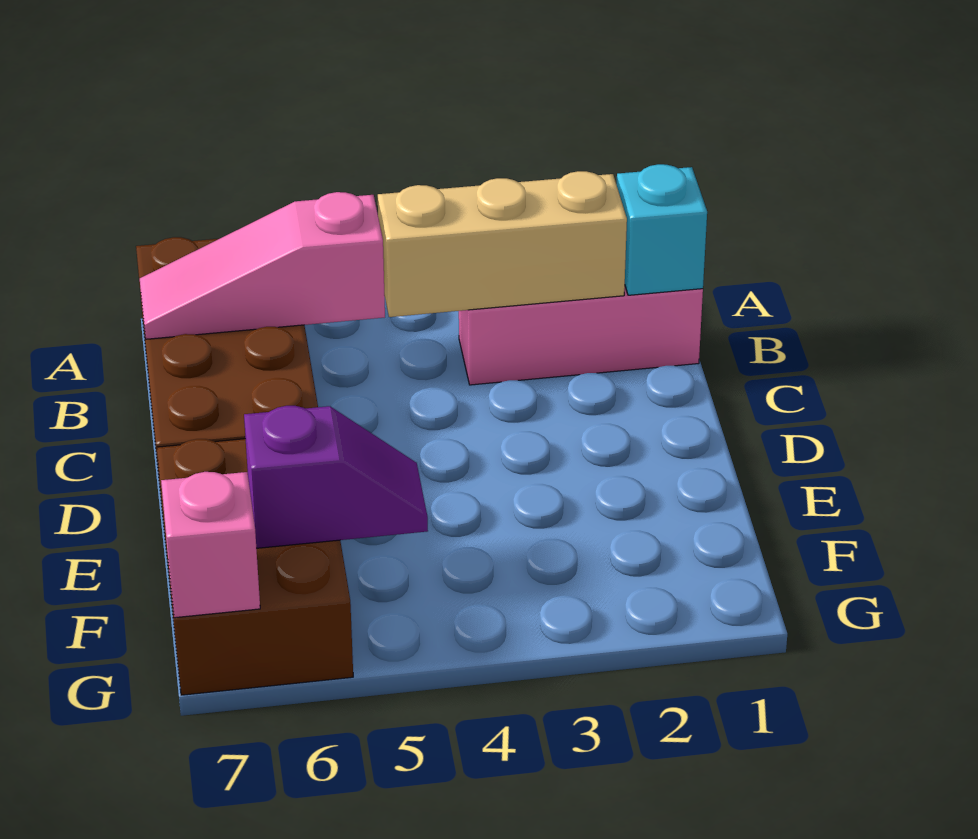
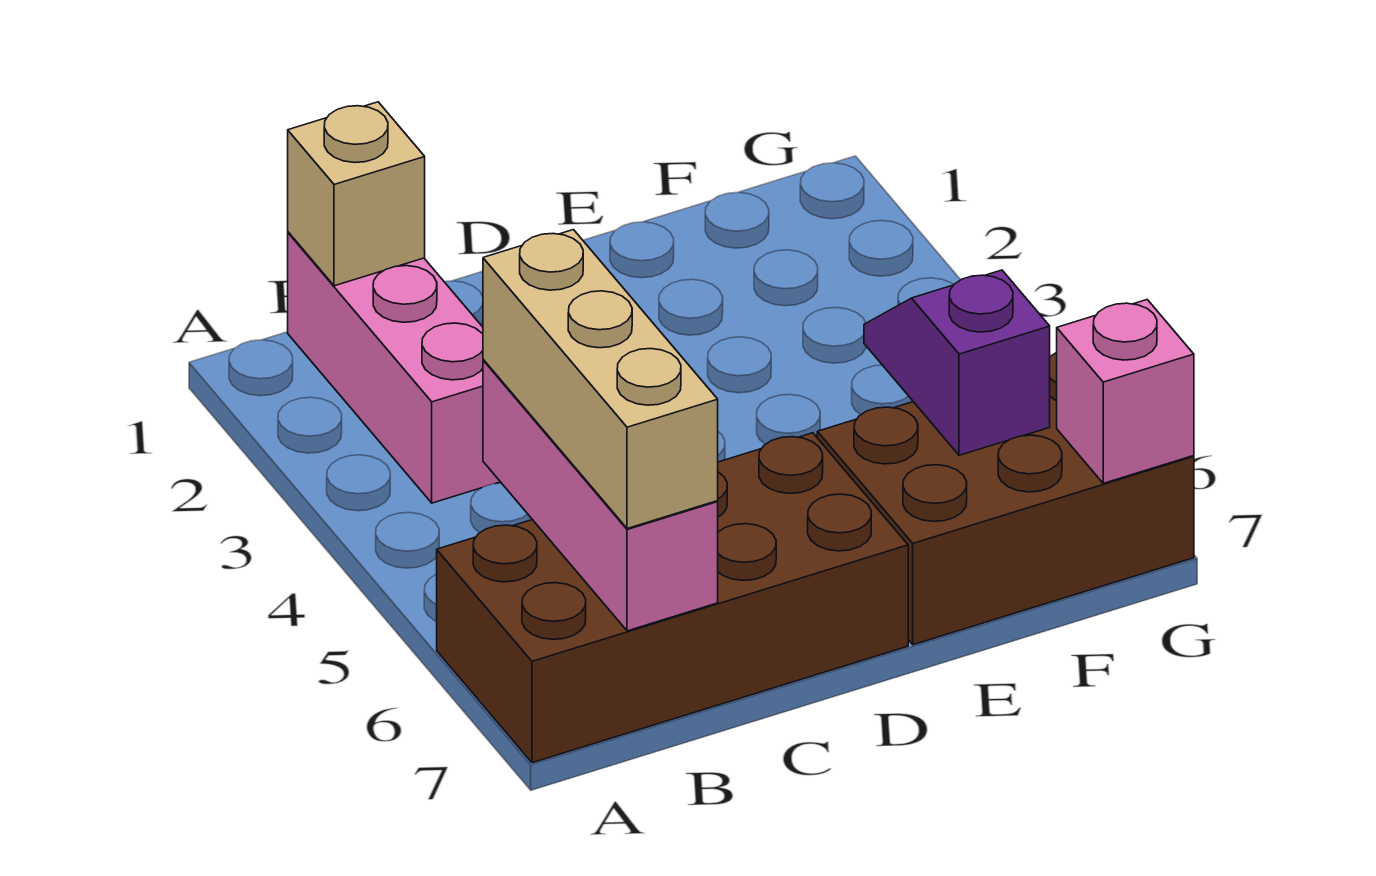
cyan brick B1 level 2 -> tan brick B1 level 2
tan brick B2:B4 level 2 -> tan brick B5:B7 level 3
pink slope B5:B7 level 2 top 5 -> pink brick B5:B7 level 2

